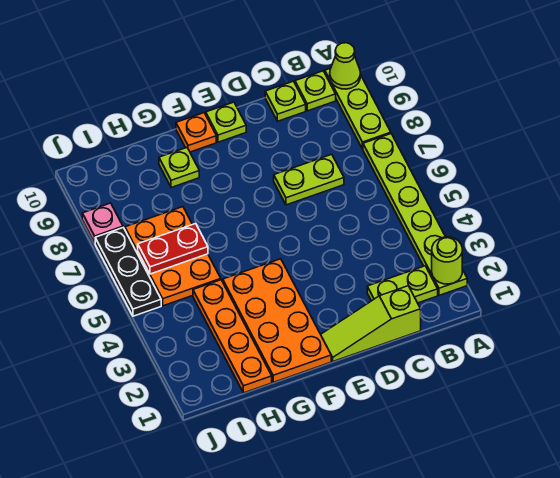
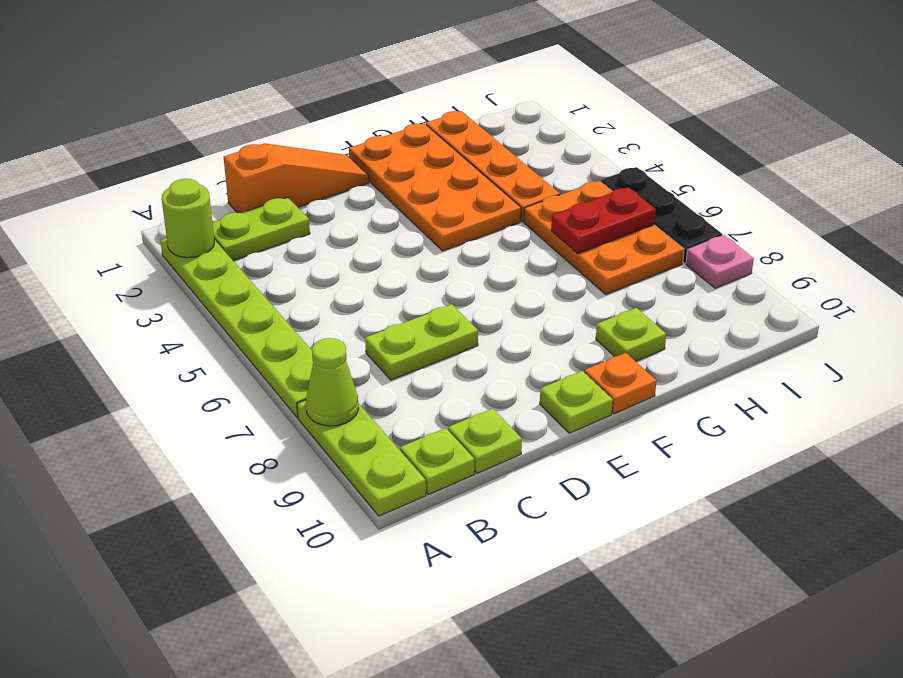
lime cone A10 level 2 -> lime cone A8 level 2
lime slope C1:E1 level 1 top C -> orange slope C1:E1 level 1 top C

